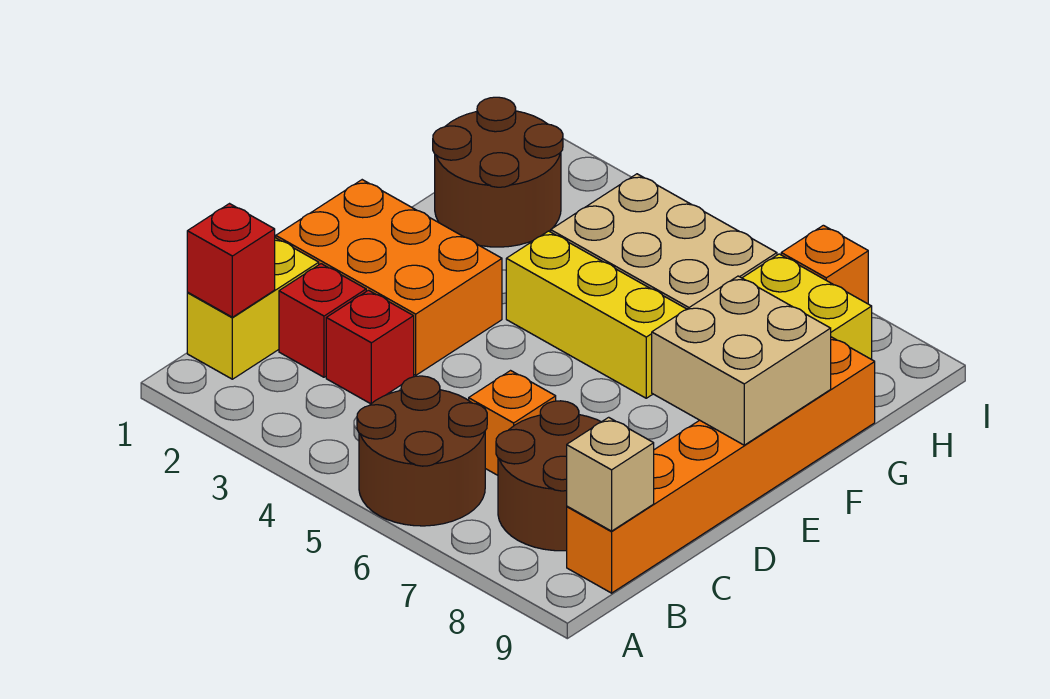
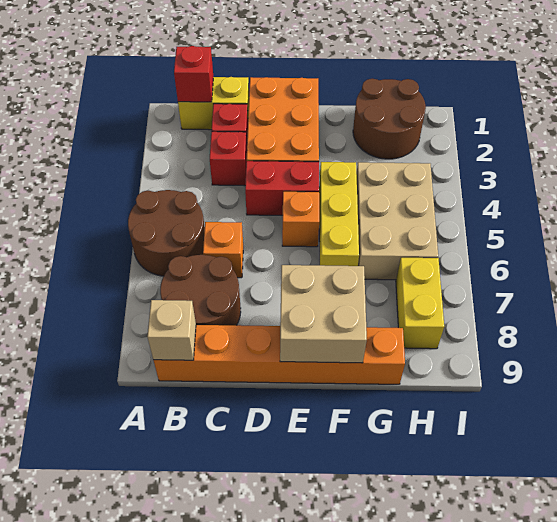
none -> red brick D4:E4 level 1
orange brick I7 level 1 -> orange brick E5 level 1

